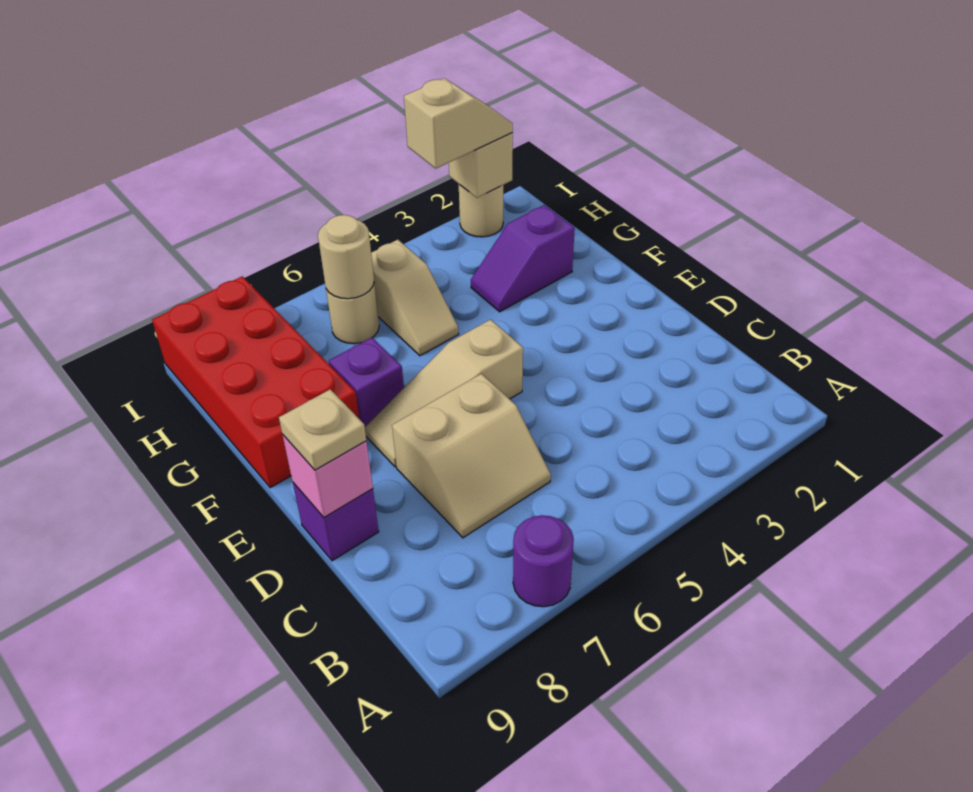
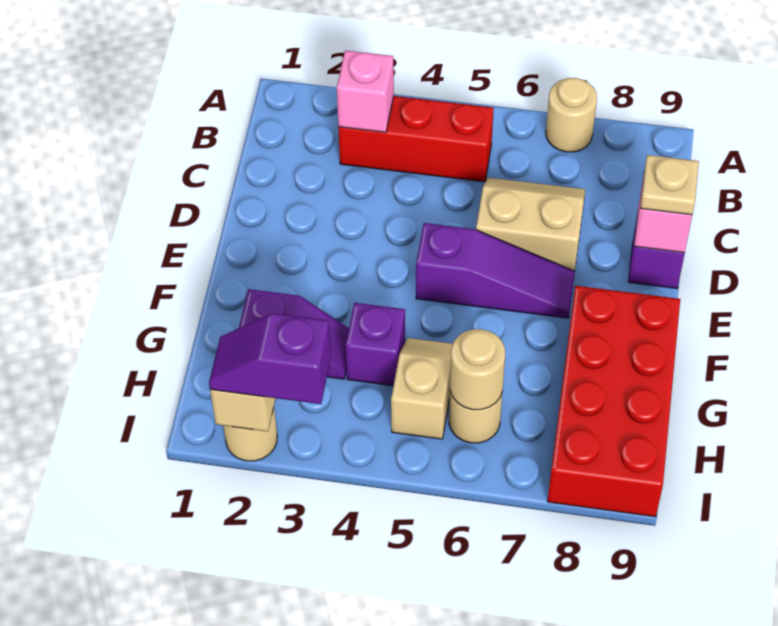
purple round brick A7 level 1 -> tan round brick A7 level 1
none -> red brick B3:B5 level 1
none -> pink brick B3 level 2
tan slope E5:E7 level 1 top 5 -> purple slope E5:E7 level 1 top 5
purple brick F7 level 1 -> purple brick G4 level 1
tan slope I2:I3 level 3 top 3 -> purple slope I2:I3 level 3 top 3

